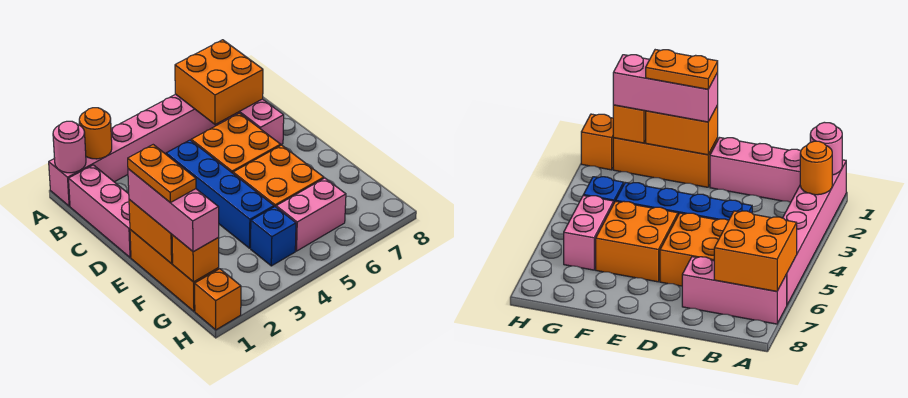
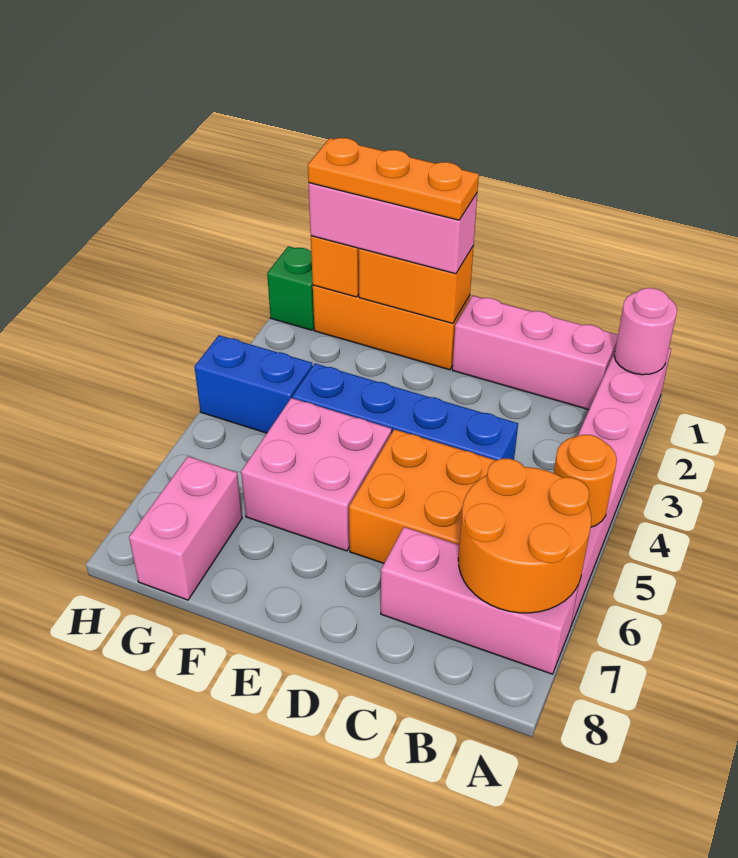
orange round brick A2 level 2 -> orange round brick A5 level 2
orange brick A6:B7 level 2 -> orange round brick A6:B7 level 2
orange plate E1:F1 level 4 -> orange plate E1:G1 level 4
orange brick E5:F6 level 1 -> pink brick E5:F6 level 1
blue brick G4 level 1 -> blue brick G4:H4 level 1
pink brick G5:G6 level 1 -> pink brick G7:G8 level 1
orange brick H1 level 1 -> green brick H1 level 1

